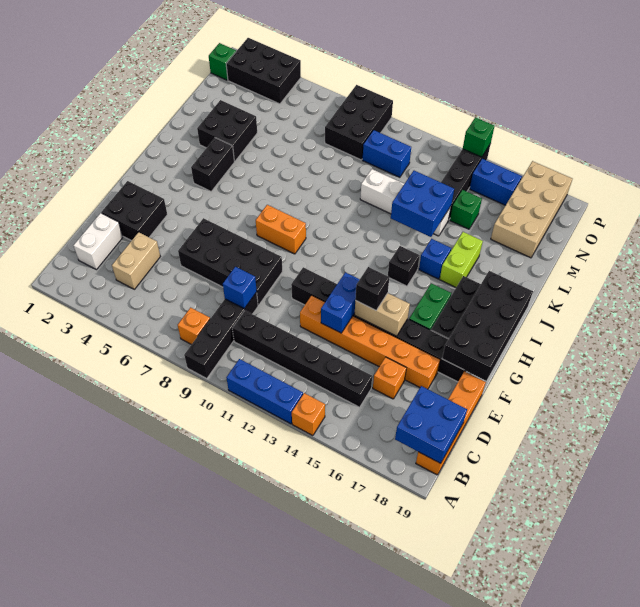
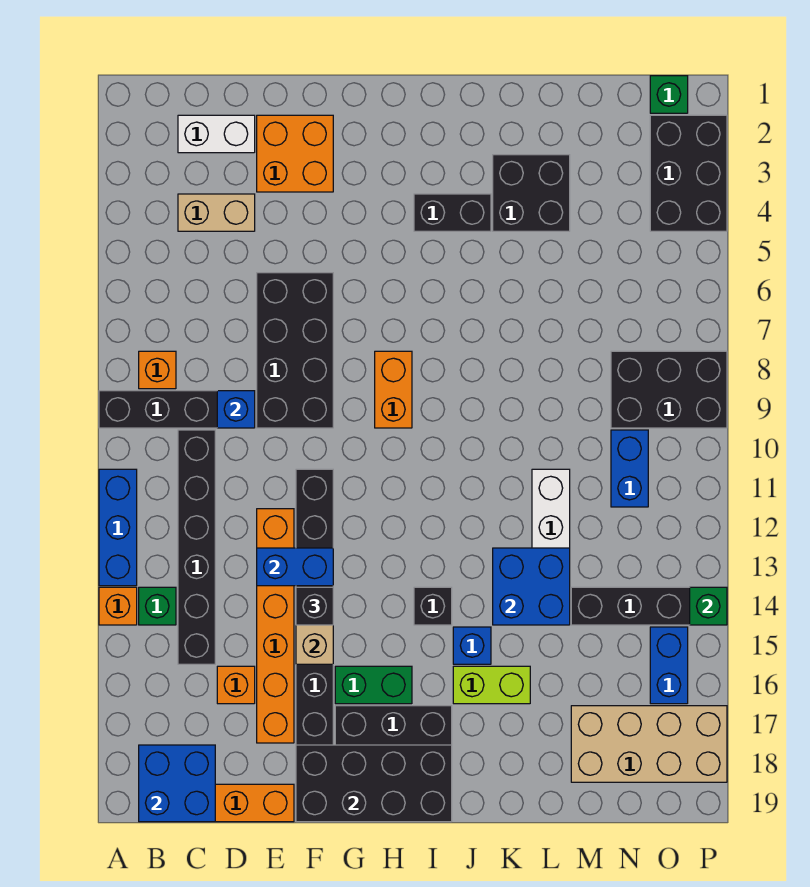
black brick E2:F3 level 1 -> orange brick E2:F3 level 1
green brick M15 level 1 -> green brick B14 level 1

